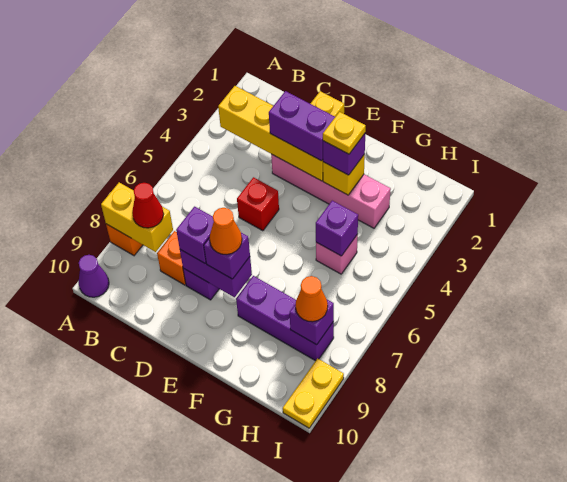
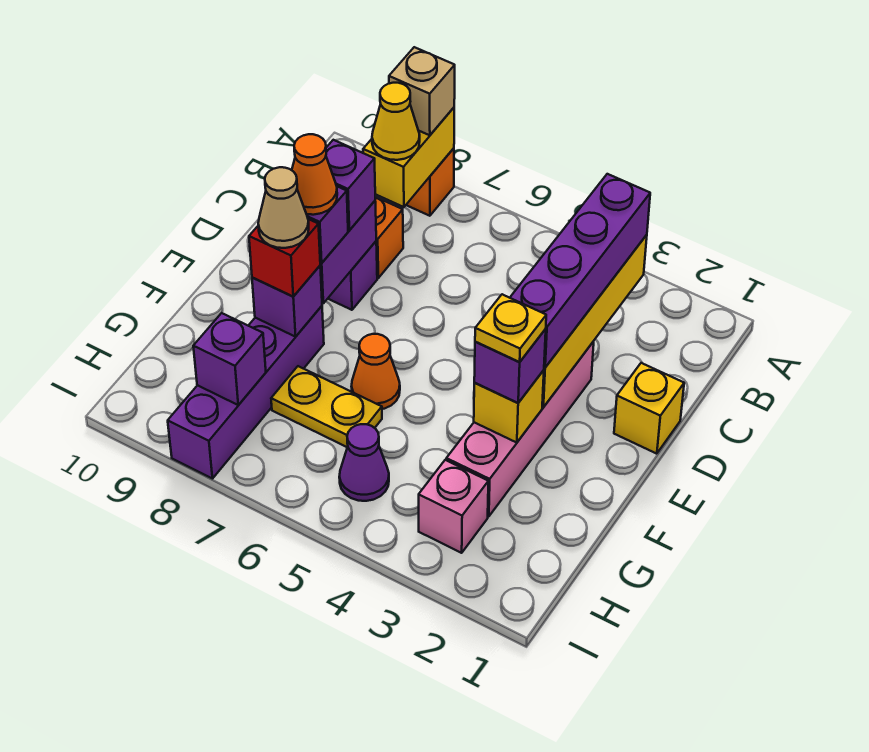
none -> tan brick A8 level 3
purple cone A10 level 1 -> purple cone H5 level 1
red cone B8 level 3 -> yellow cone B8 level 3
purple brick D3:E3 level 3 -> purple brick B3:E3 level 3
red brick D5 level 1 -> red brick F8 level 3
purple brick F8:H8 level 1 -> purple brick F8:I8 level 1
none -> tan cone F8 level 4
pink brick G5 level 1 -> pink brick H3 level 1
purple brick G5 level 2 -> purple brick F8 level 2
orange cone H8 level 3 -> orange cone F6 level 1
yellow plate I9:I10 level 1 -> yellow plate G6:G7 level 1

